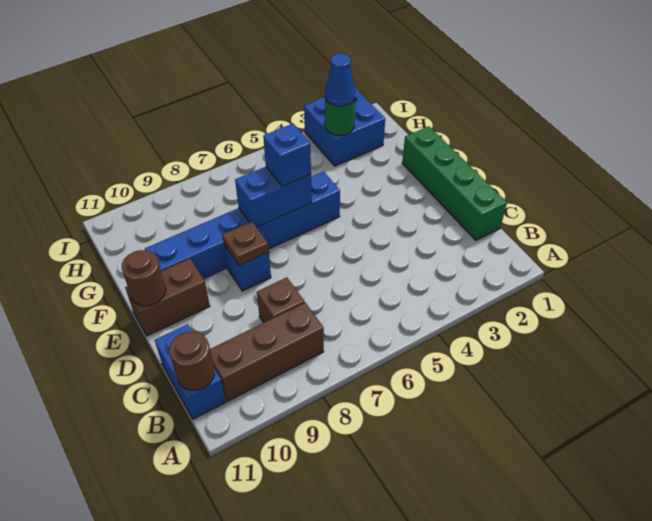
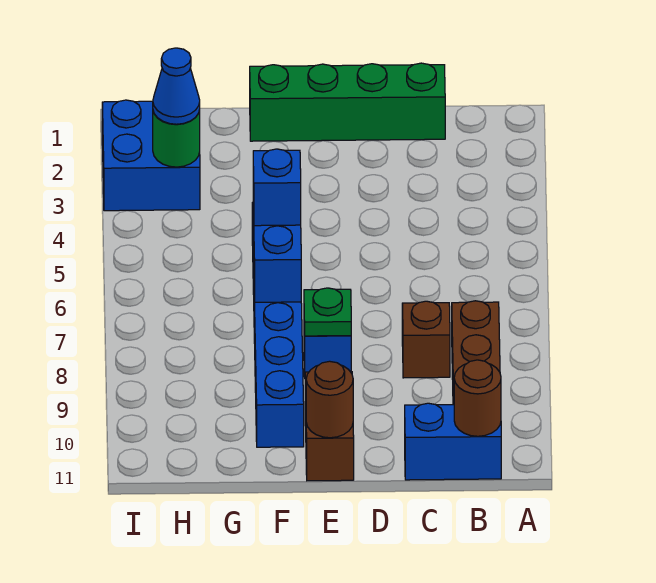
brown plate E8 level 2 -> green plate E8 level 2

